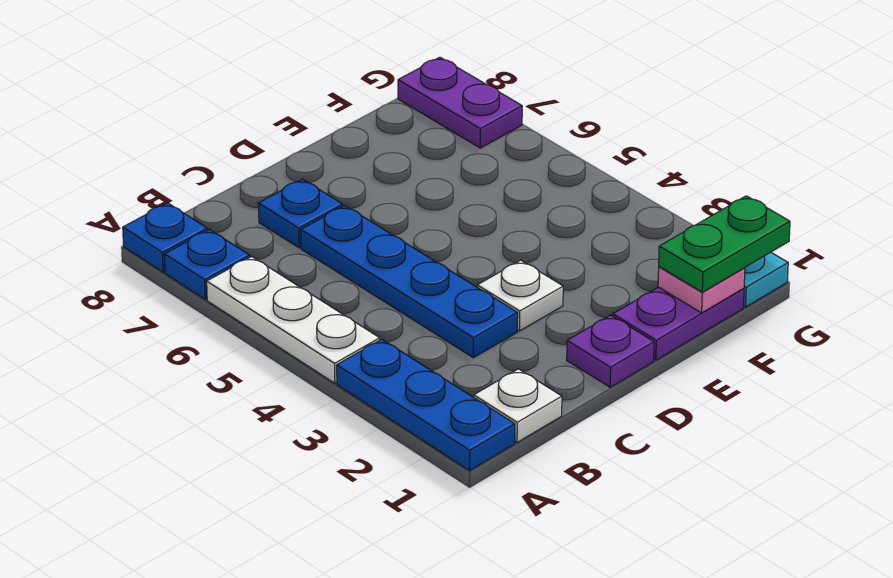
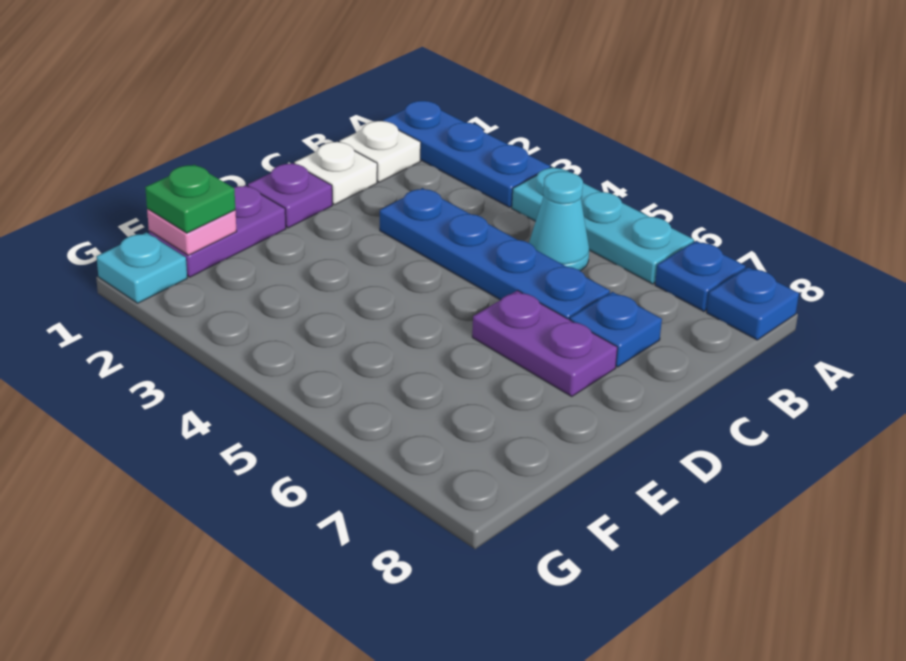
white plate A4:A6 level 1 -> cyan plate A4:A6 level 1
none -> cyan cone B5 level 1
white plate D3 level 1 -> white plate C1 level 1
green plate F1:G1 level 3 -> green plate F1 level 3
purple plate G7:G8 level 1 -> purple plate D6:D7 level 1

